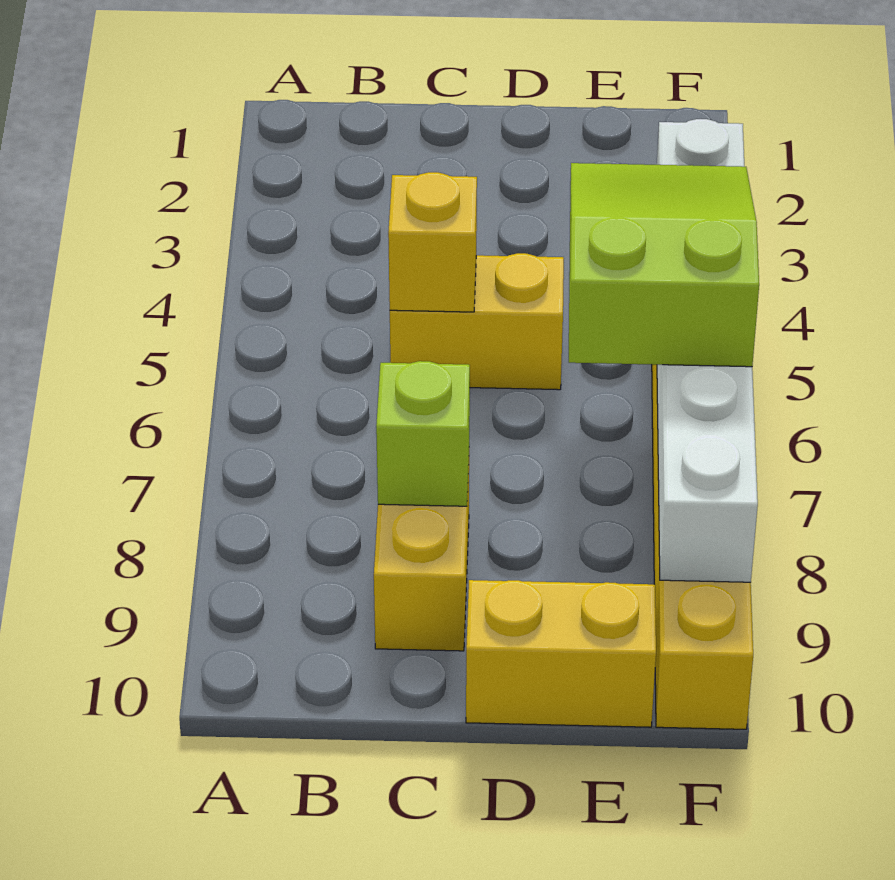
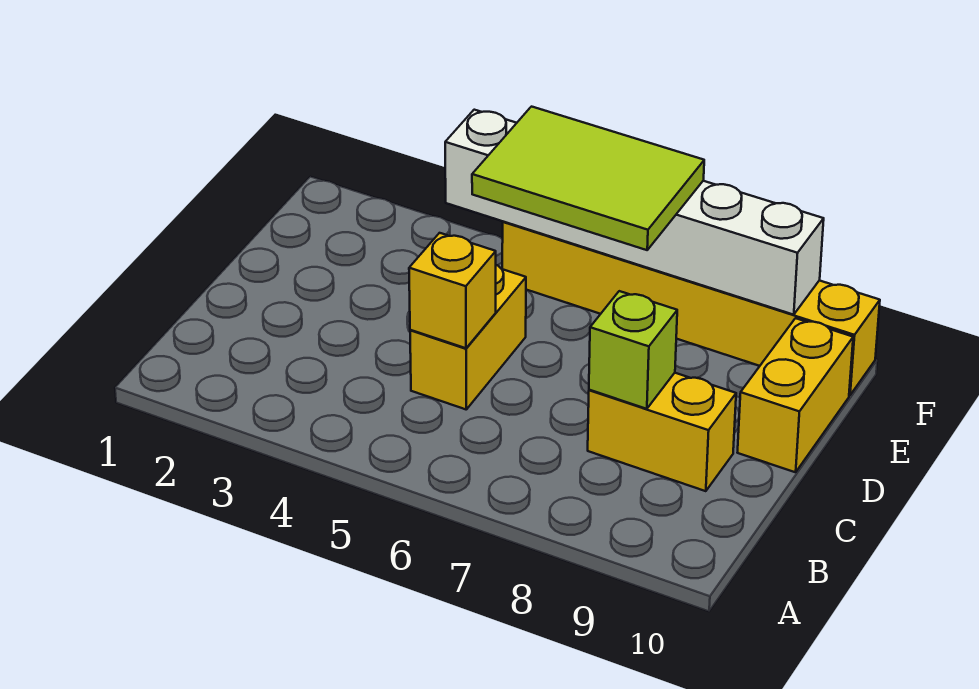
lime slope E5:F7 level 3 top 7 -> lime tile E5:F7 level 3

